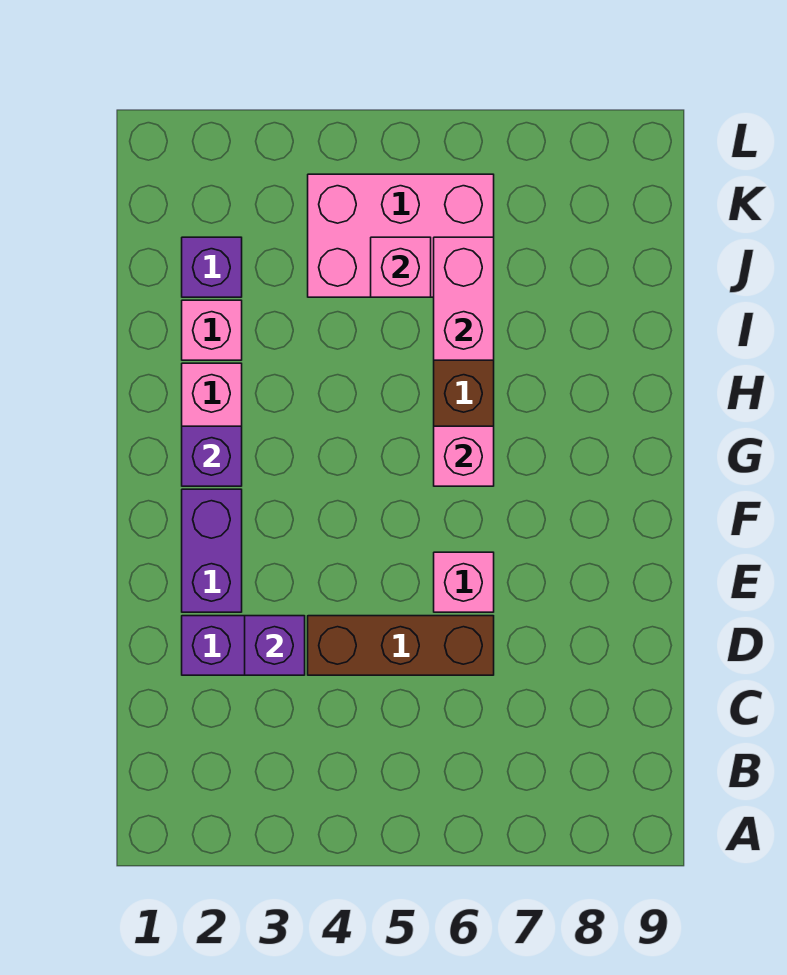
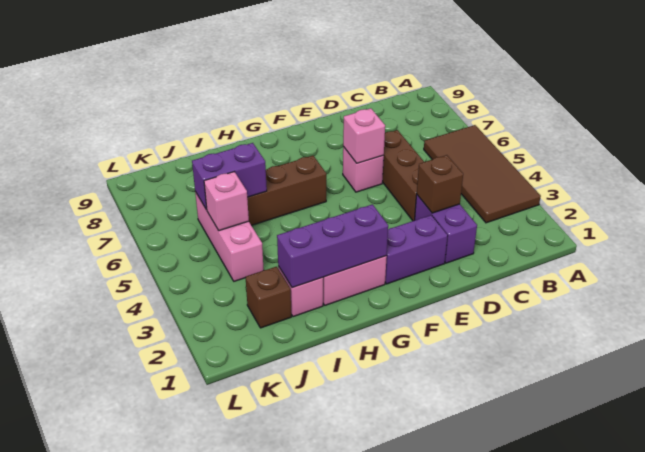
none -> brown tile A3:B6 level 1
purple brick D3 level 2 -> brown brick D3 level 2
purple brick G2 level 2 -> purple brick G2:I2 level 2
pink brick G6 level 2 -> pink brick E6 level 2
pink brick I6:J6 level 2 -> purple brick I6:J6 level 2
purple brick J2 level 1 -> brown brick J2 level 1
pink brick J4:K6 level 1 -> pink brick J4:J6 level 1

